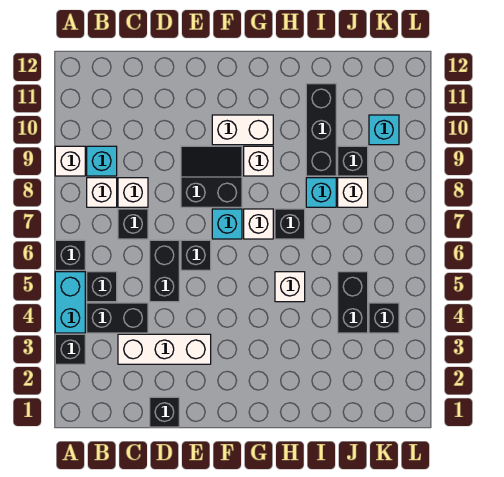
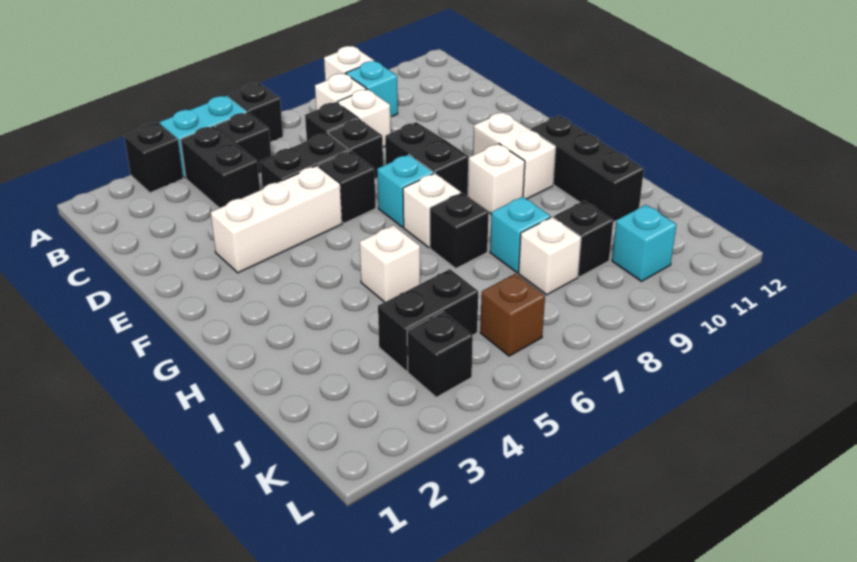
white brick C3:E3 level 1 -> white brick E3:E5 level 1
black brick D1 level 1 -> black brick D7 level 1
black brick I9:I11 level 1 -> black brick G11:I11 level 1
none -> brown brick K6 level 1

